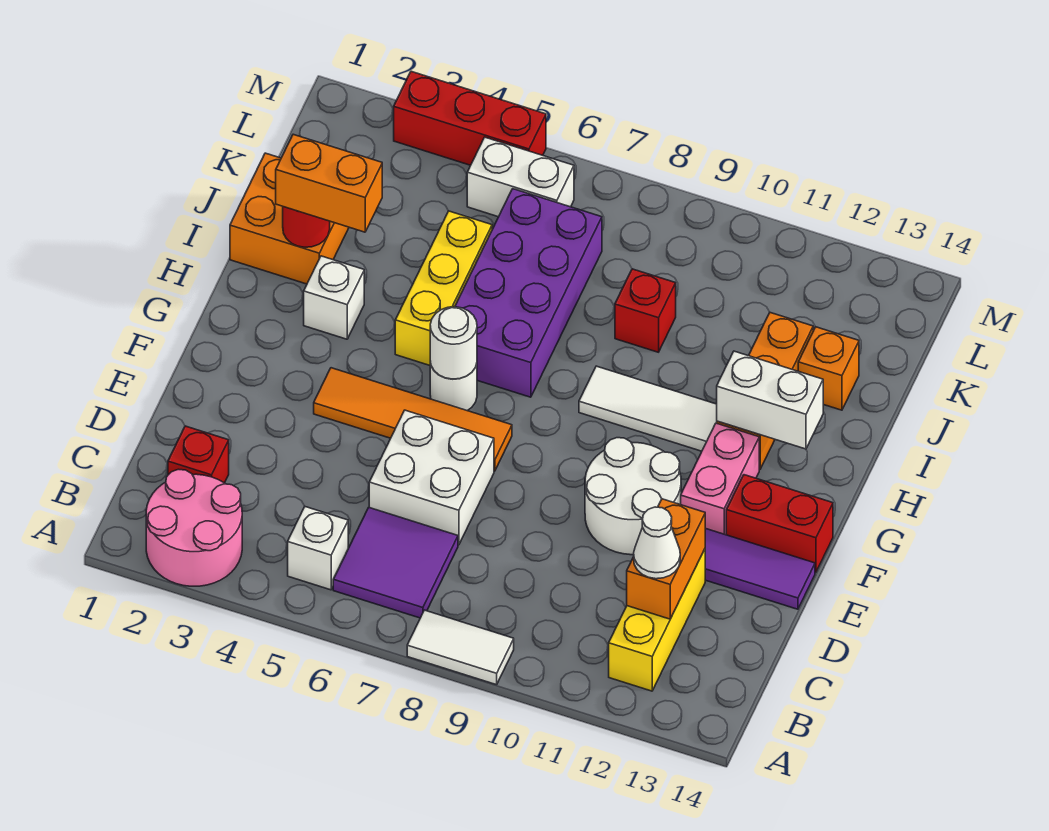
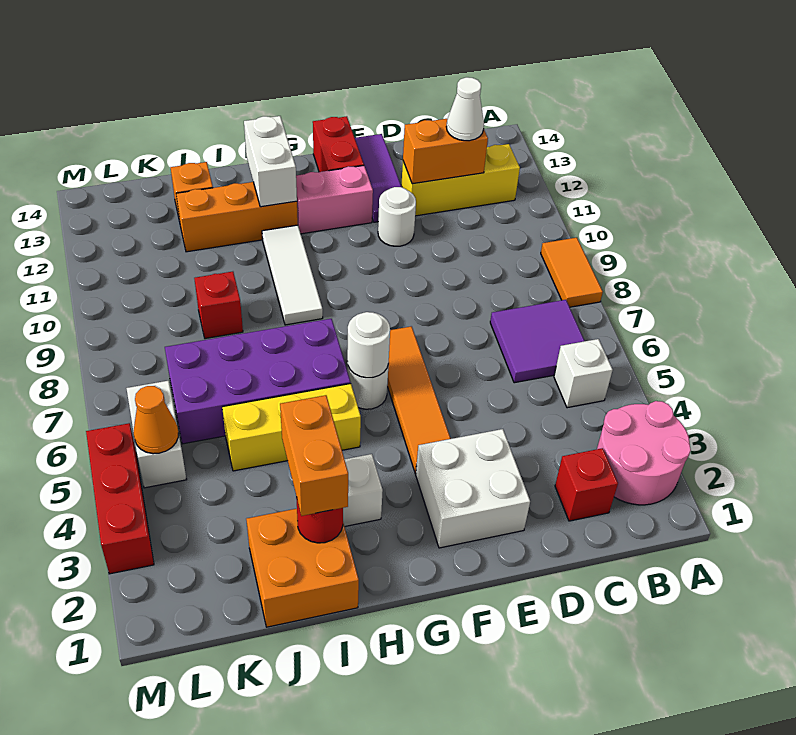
white tile A8:A9 level 1 -> orange tile A8:A9 level 1
white brick D6:E7 level 1 -> white brick E2:F3 level 1
white round brick E10:F11 level 1 -> white round brick E11 level 1
none -> orange cone L5 level 2

